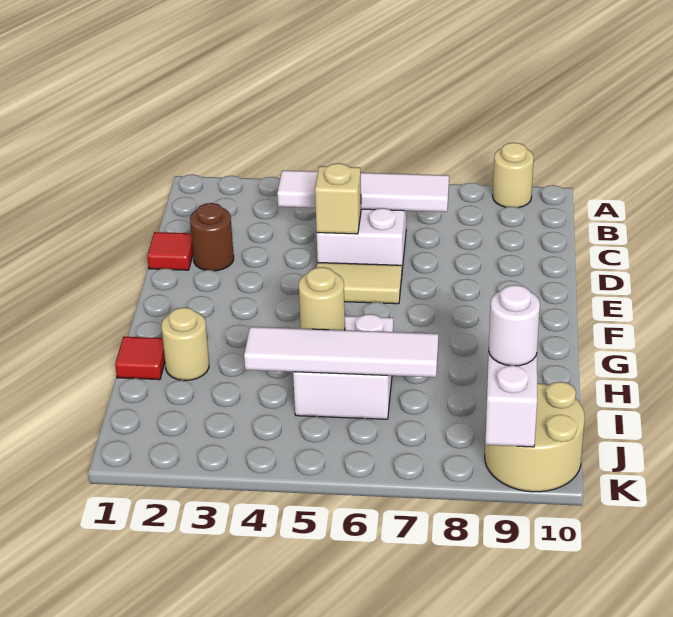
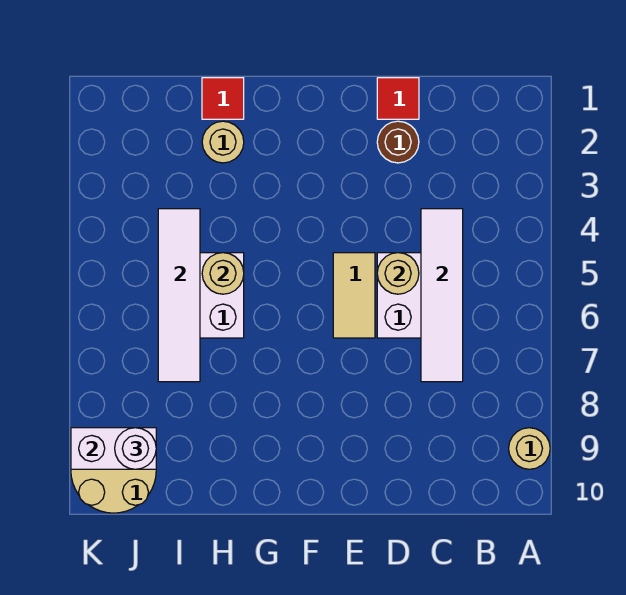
tan brick D5 level 2 -> tan round brick D5 level 2

